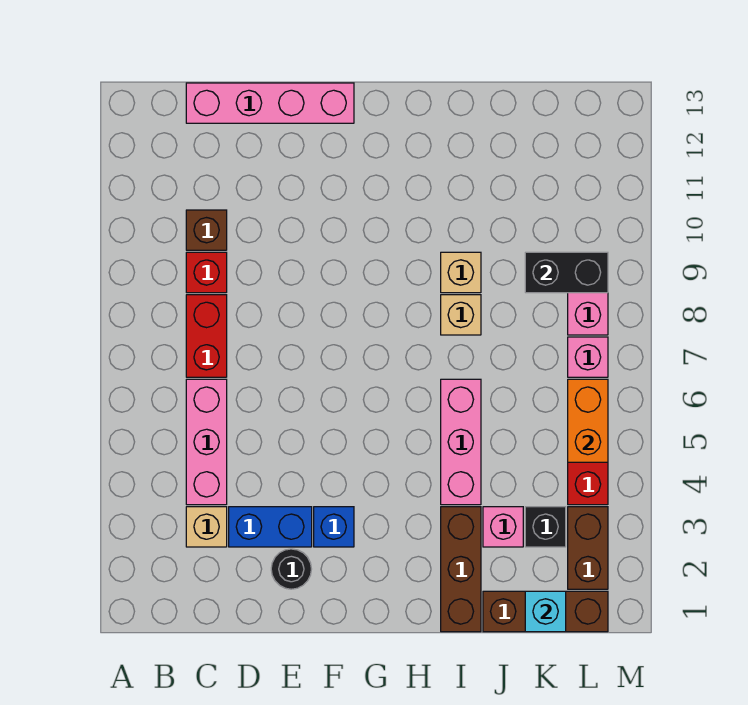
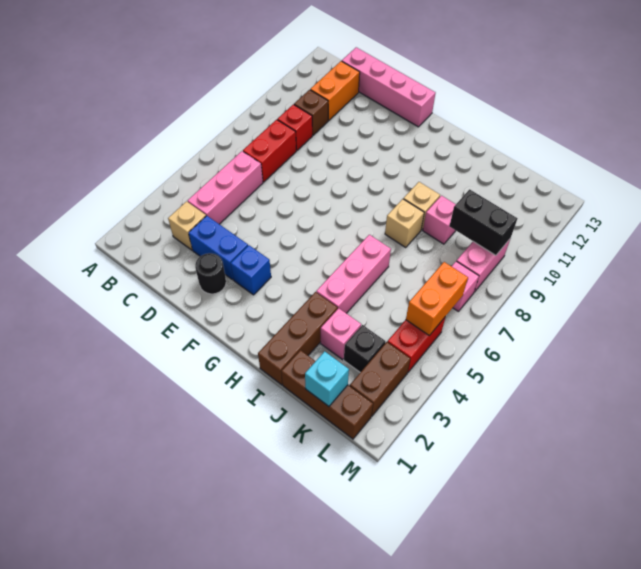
none -> orange brick C11:C12 level 1
none -> pink brick J9 level 1

